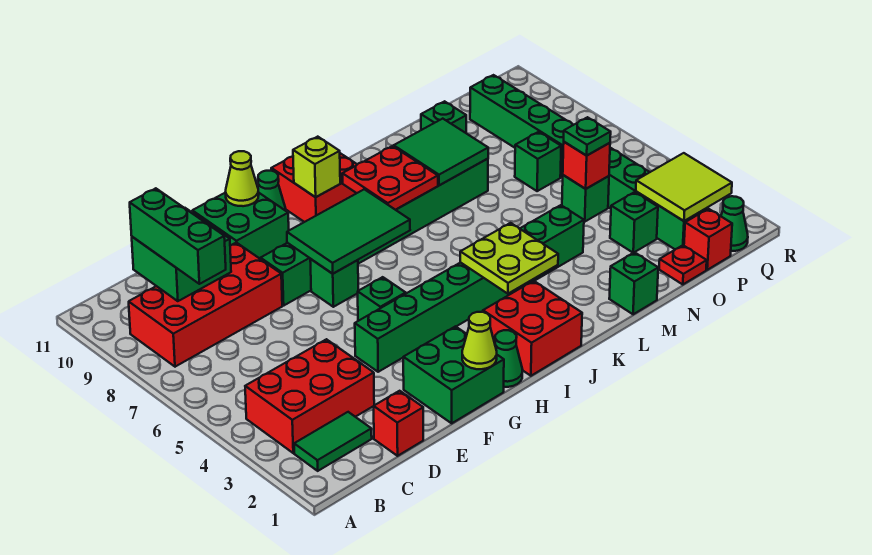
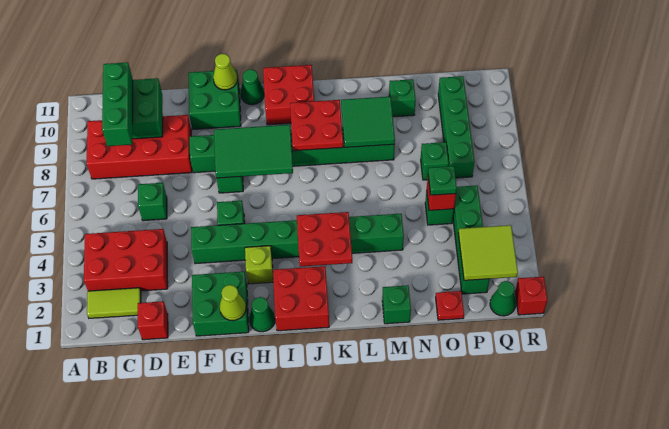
green tile B2:C2 level 1 -> lime tile B2:C2 level 1
lime brick I10 level 2 -> lime brick H3 level 1
lime plate J3:K4 level 2 -> red plate J3:K4 level 2
green brick O3 level 1 -> green brick D6 level 1
red brick P1 level 1 -> red brick R1 level 1

